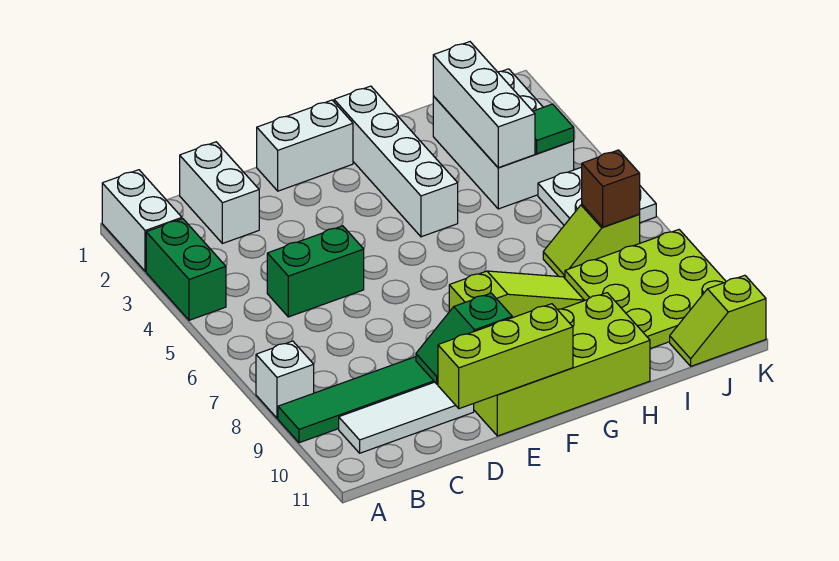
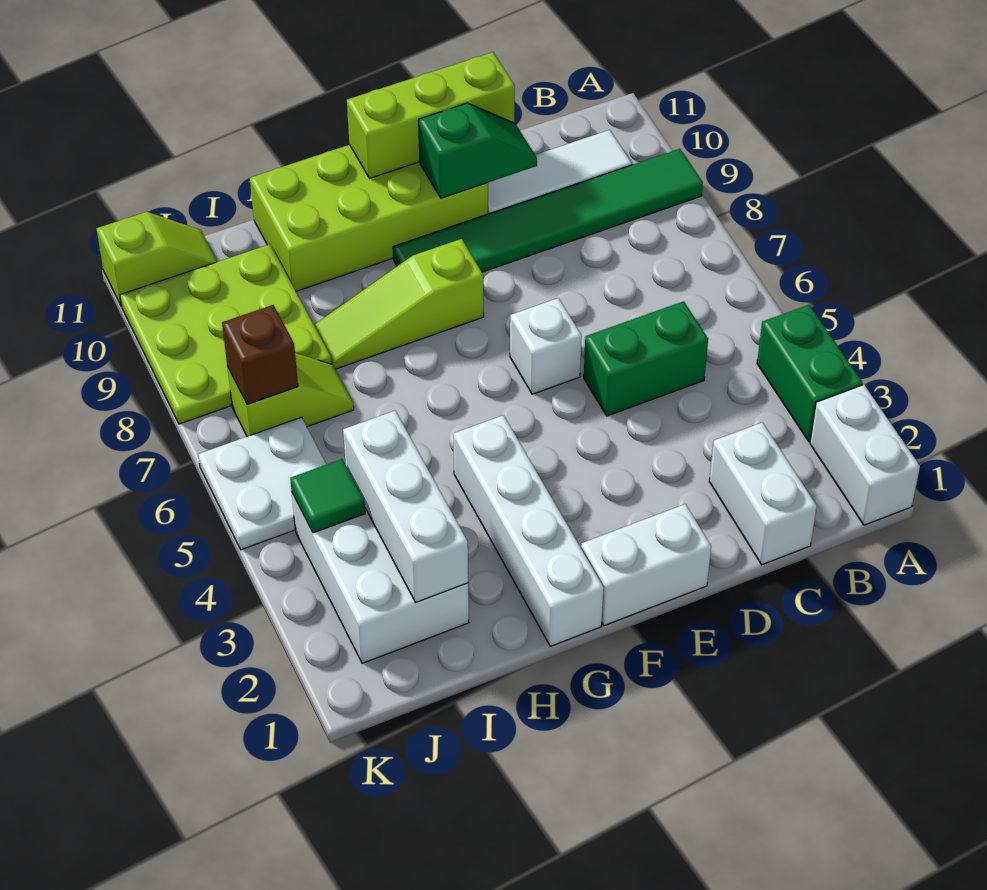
white brick A8 level 1 -> white brick E6 level 1

